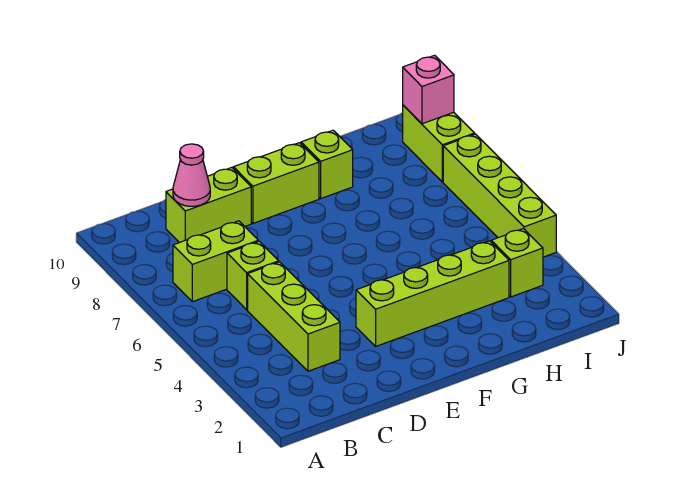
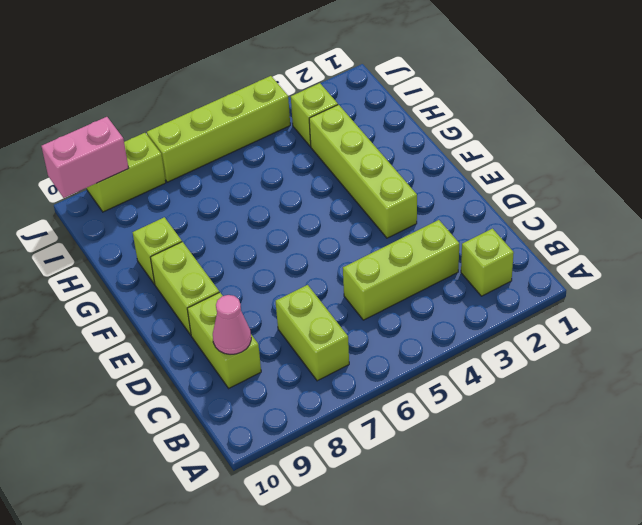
lime brick C6 level 1 -> lime brick B2 level 1
pink brick J9 level 2 -> pink brick J9:J10 level 2

